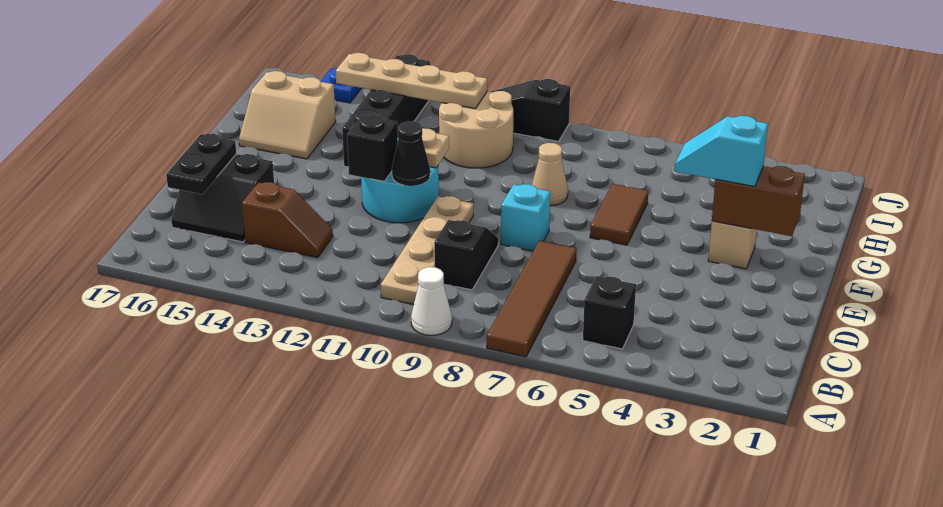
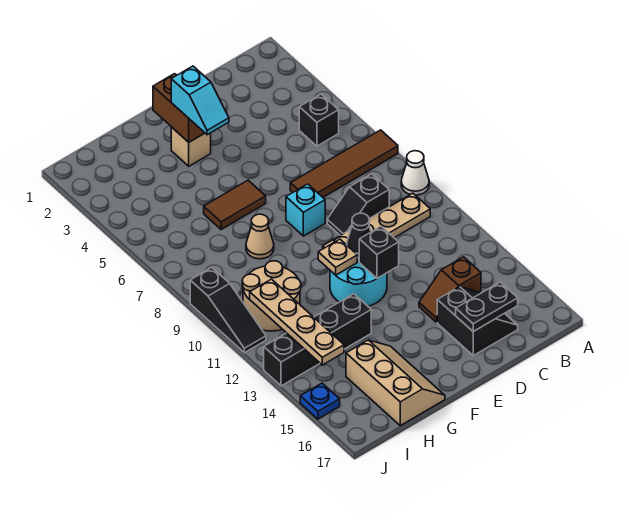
brown slope C13:C14 level 1 top 14 -> brown slope C14:D14 level 1 top C
tan slope G15:H16 level 1 top H -> tan slope G15:H17 level 1 top H

